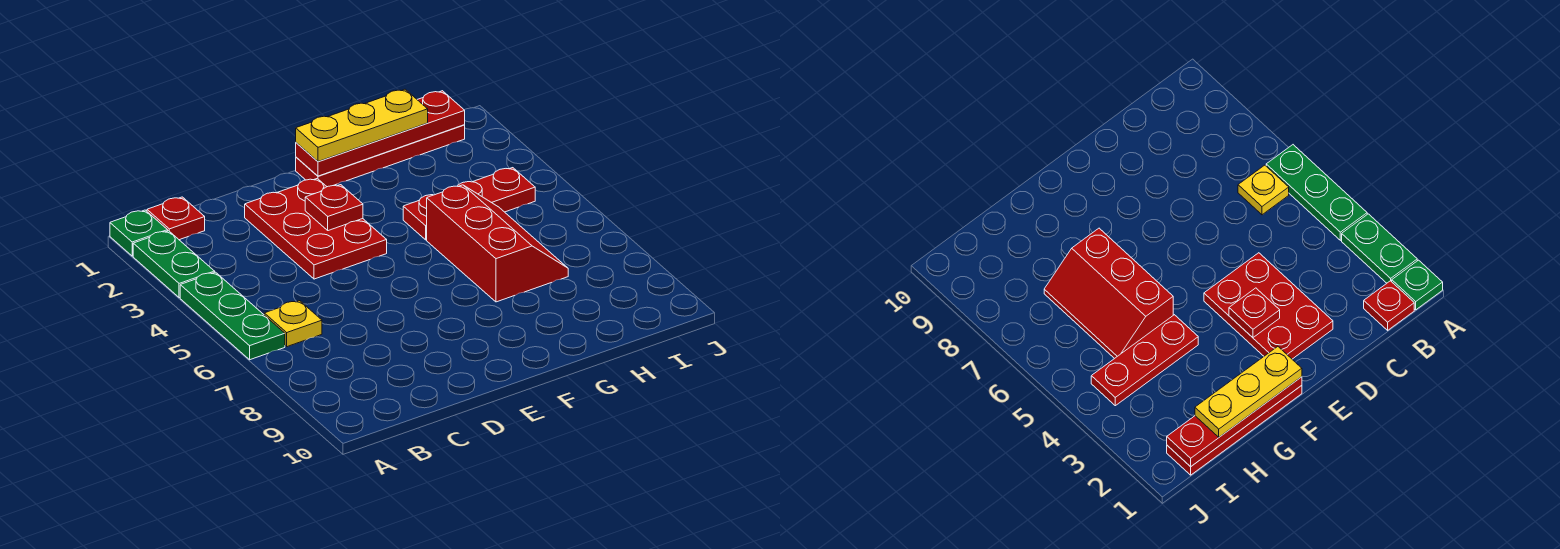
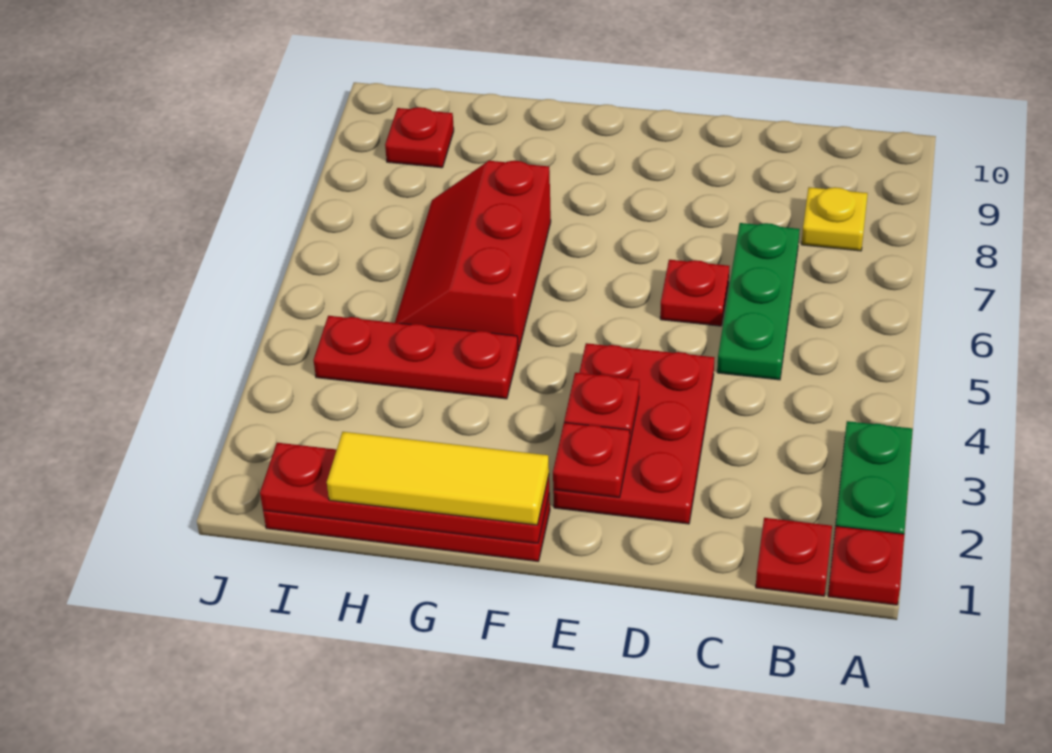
green plate A1 level 1 -> red plate A1 level 1
green plate A4:A6 level 1 -> green plate C5:C7 level 1
yellow plate B6 level 1 -> yellow plate B8 level 1
none -> red plate D6 level 1
none -> red plate E2 level 2
yellow plate F1:H1 level 3 -> yellow tile F1:H1 level 3
none -> red plate I9 level 1

